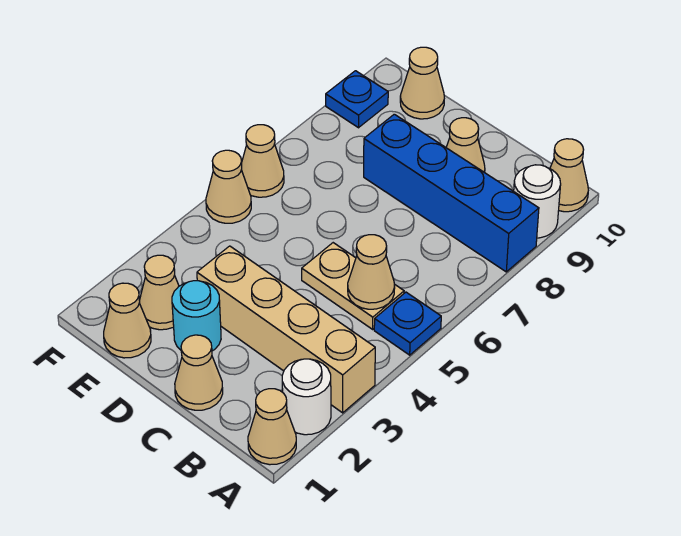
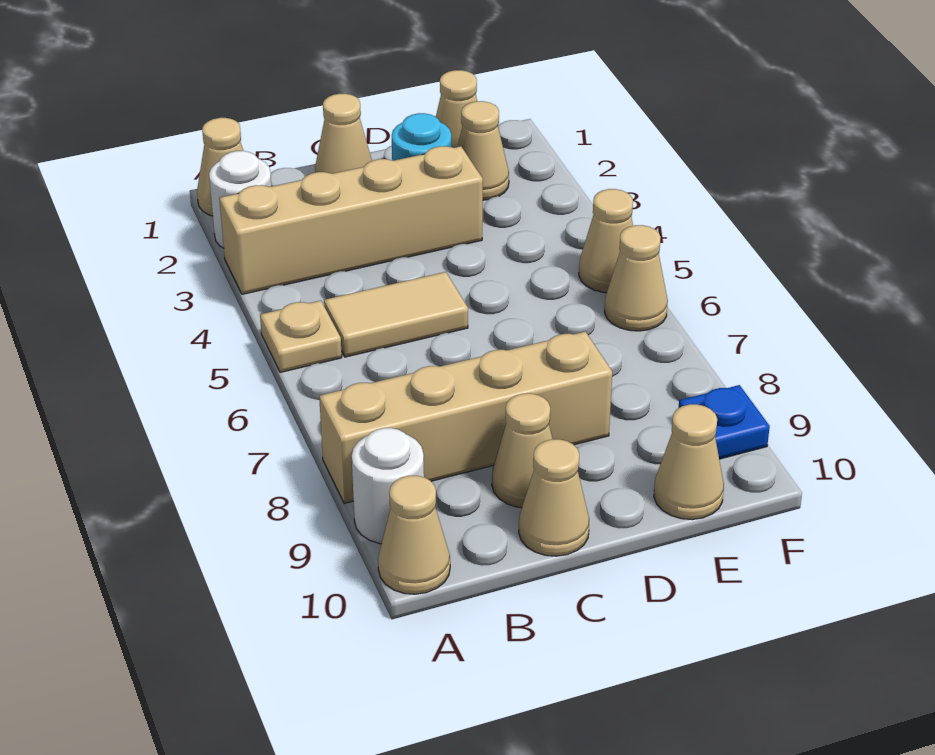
blue plate A5 level 1 -> tan plate A5 level 1
blue brick A8:D8 level 1 -> tan brick A8:D8 level 1
tan plate B5:C5 level 1 -> tan tile B5:C5 level 1
tan cone B5 level 2 -> tan cone C10 level 1

